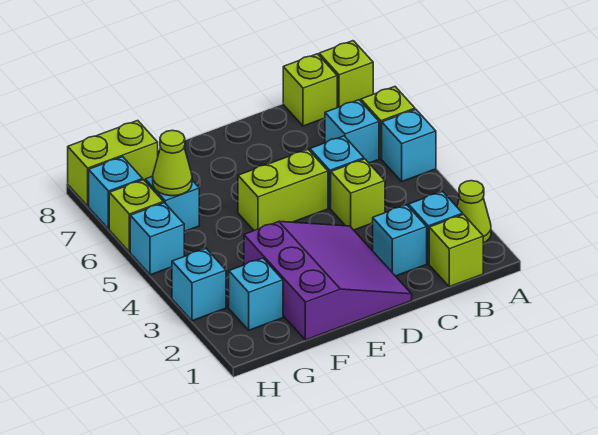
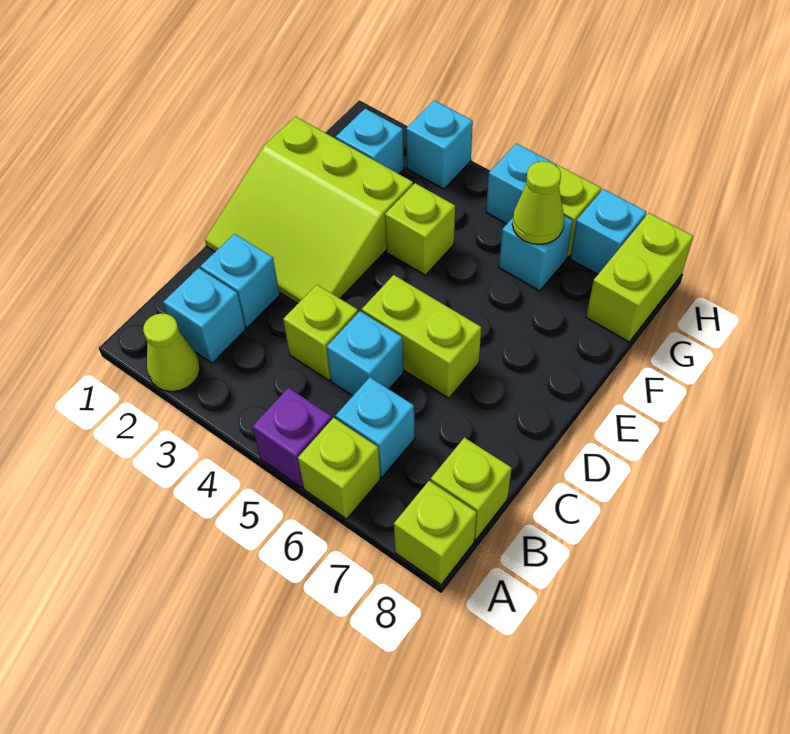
cyan brick A5 level 1 -> purple brick A5 level 1
lime brick B1 level 1 -> lime brick F4 level 1
purple slope D1:F3 level 1 top F -> lime slope D1:F3 level 1 top F
lime brick D5:E5 level 1 -> lime brick D5:D6 level 1

